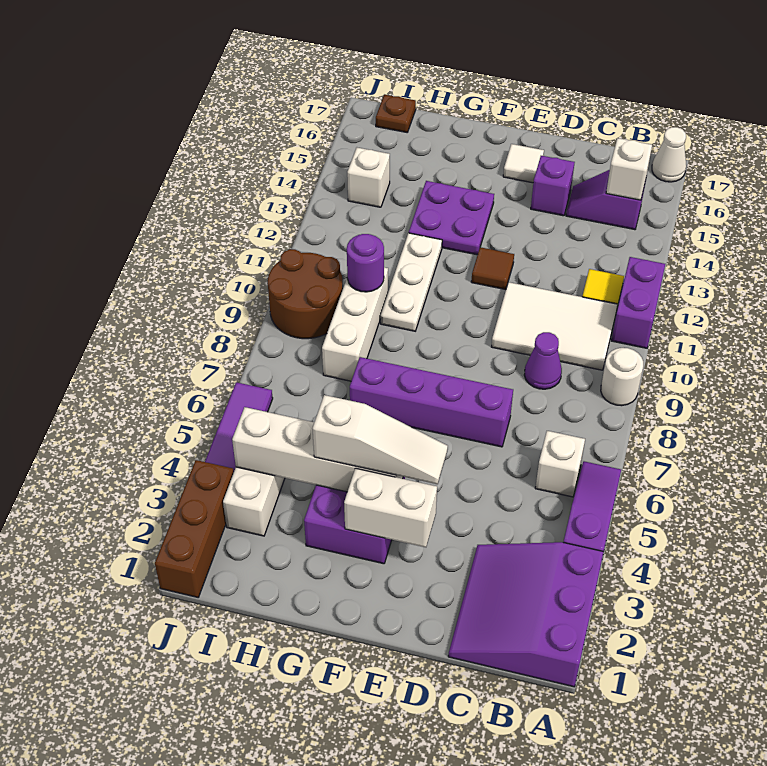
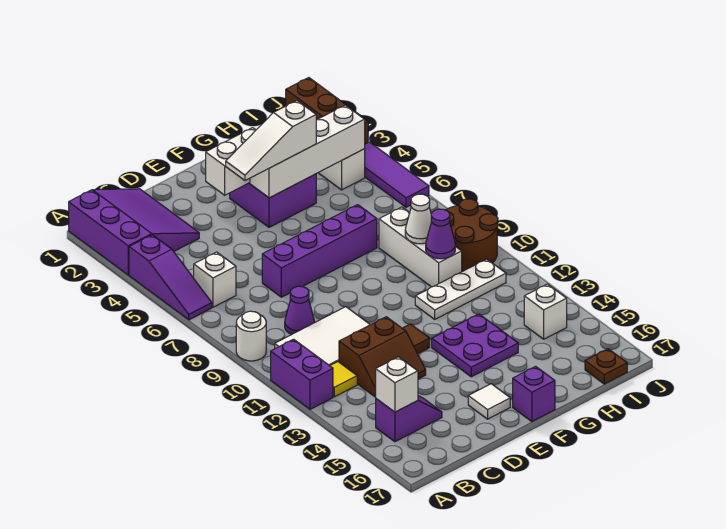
white cone A17 level 1 -> white cone H9 level 2
none -> brown slope C12:D13 level 1 top 12
purple brick D15 level 1 -> purple brick F17 level 1
white plate G10:G12 level 1 -> white plate G11:I11 level 1
purple round brick H10 level 2 -> purple cone H10 level 2

